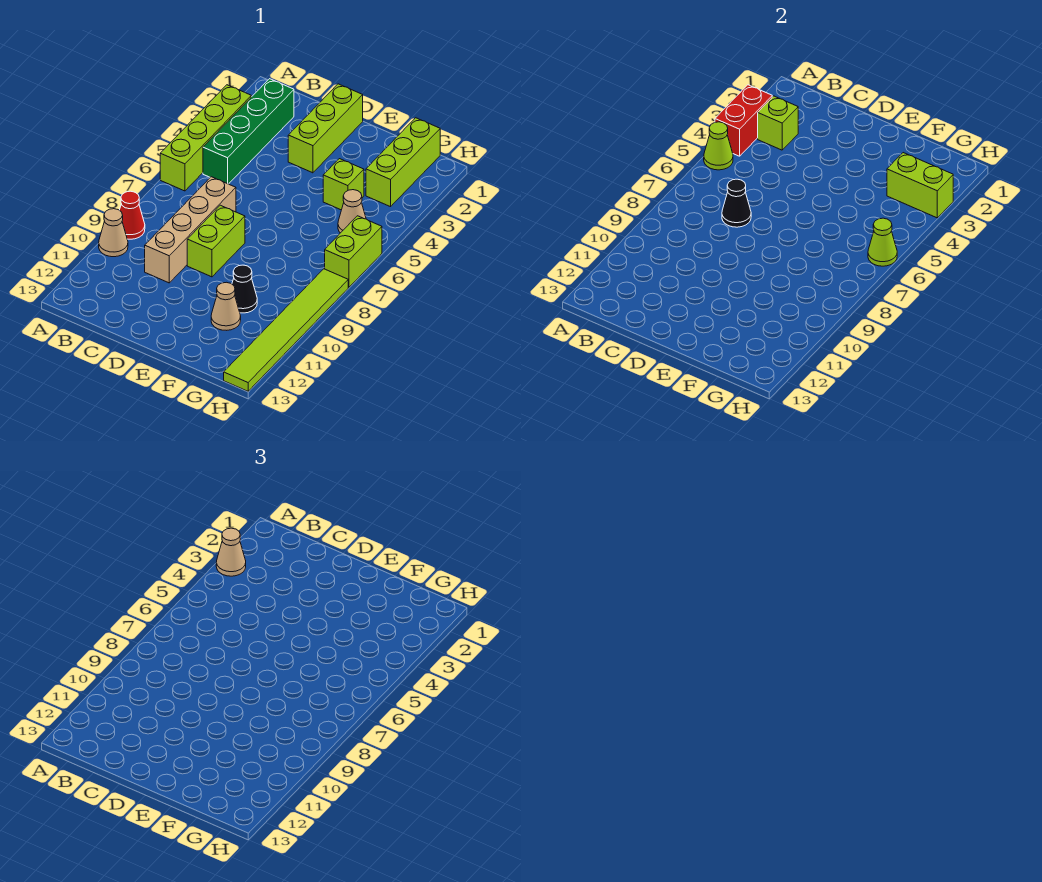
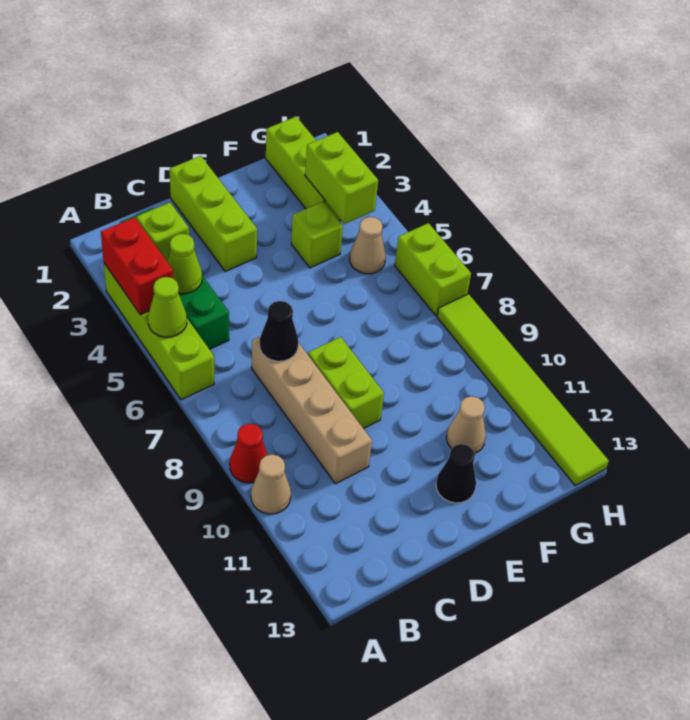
tan cone A3 level 3 -> none
black cone F10 level 1 -> black cone E12 level 1
lime brick G3:H3 level 2 -> lime brick G3:G4 level 2
lime cone H6 level 2 -> lime cone B4 level 2

